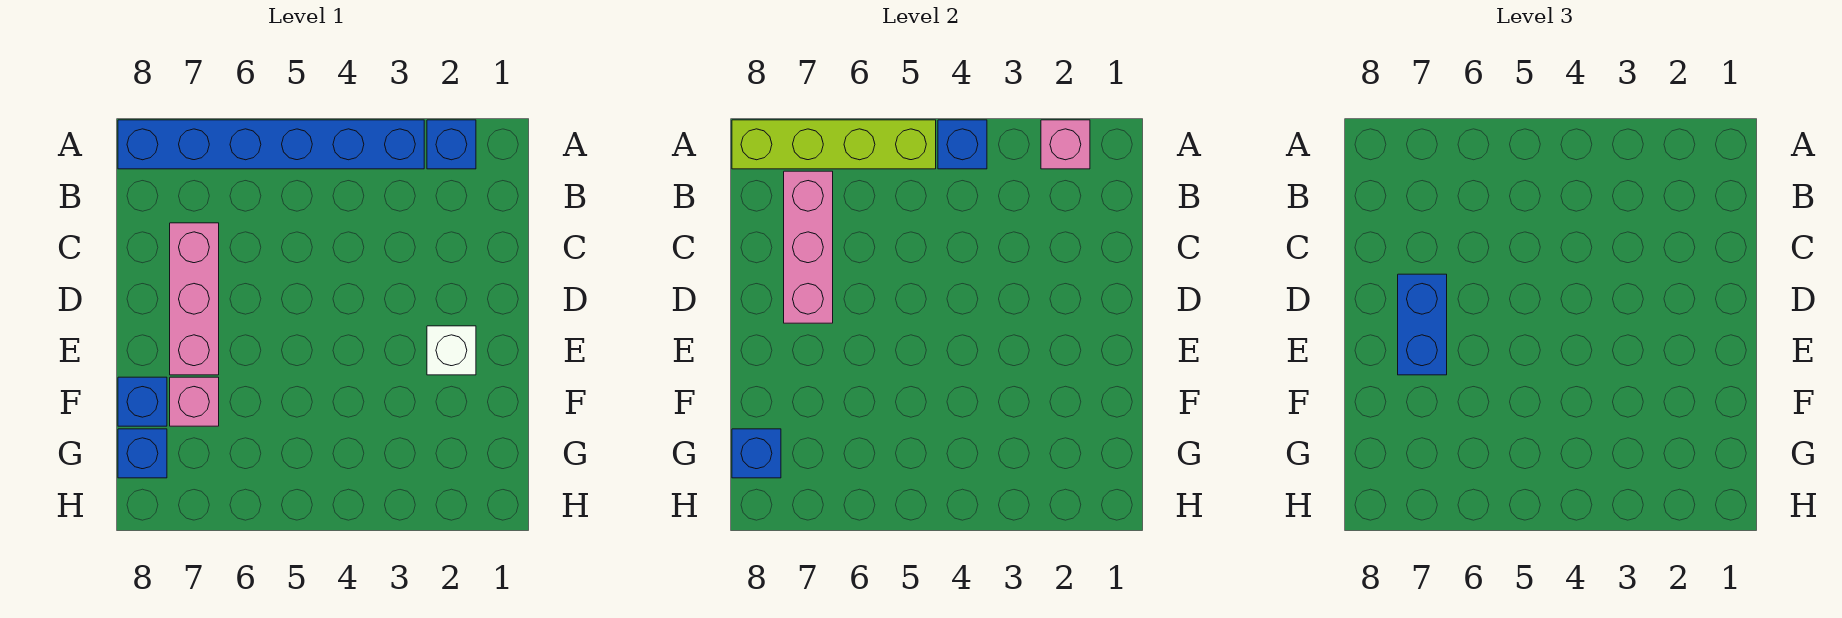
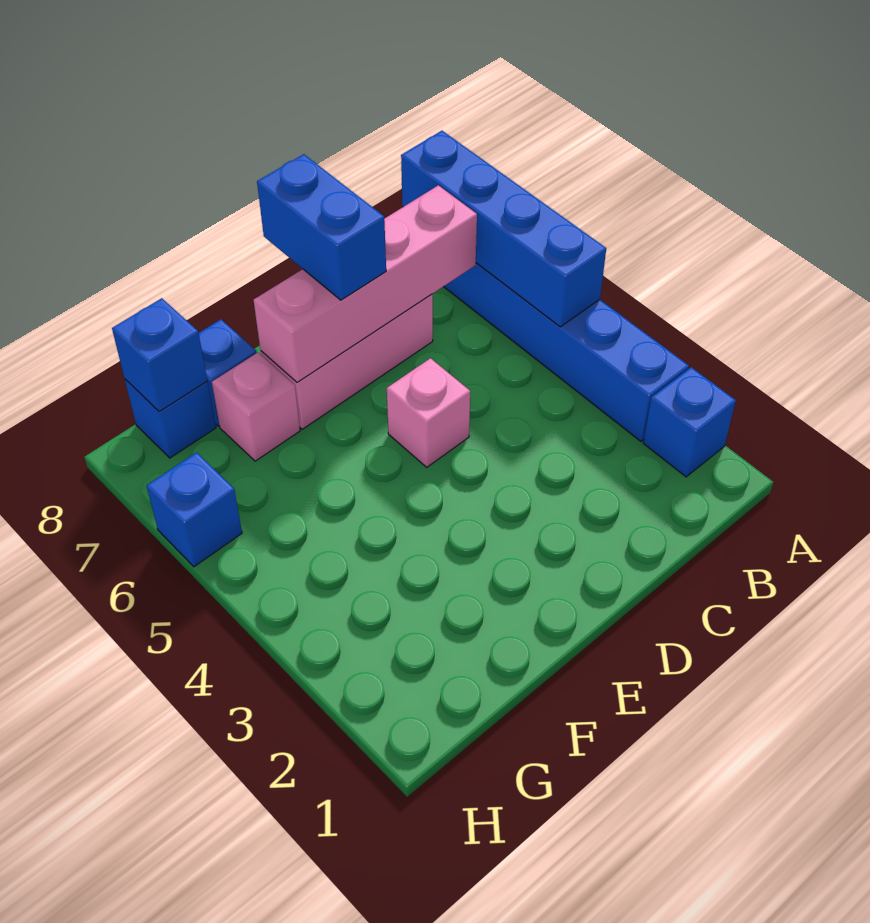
pink brick A2 level 2 -> pink brick D5 level 1
blue brick A4 level 2 -> blue brick H6 level 1
lime brick A5:A8 level 2 -> blue brick A5:A8 level 2
pink brick B7:D7 level 2 -> pink brick B7:E7 level 2
blue brick D7:E7 level 3 -> blue brick D7:D8 level 3
white brick E2 level 1 -> none

